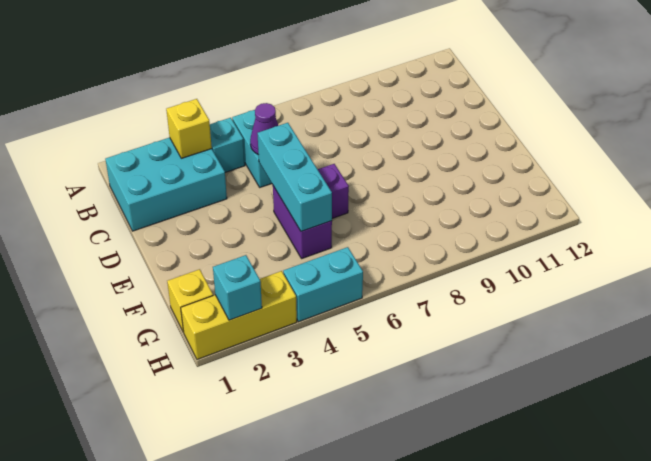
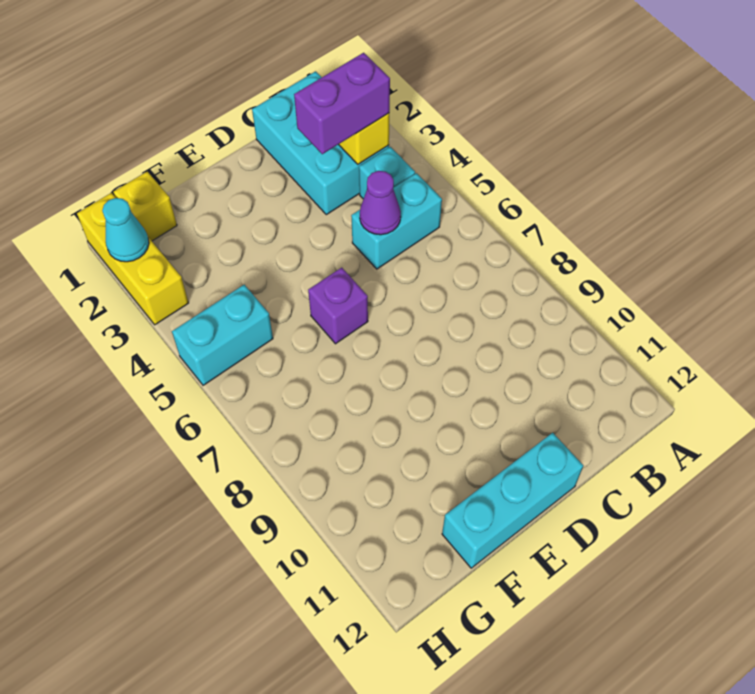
cyan brick D5:F5 level 2 -> cyan brick D12:F12 level 1
purple brick E5:F5 level 1 -> purple brick B3:C3 level 3
cyan brick H2 level 2 -> cyan cone H2 level 2
cyan brick H4:H5 level 1 -> cyan brick G5:H5 level 1

